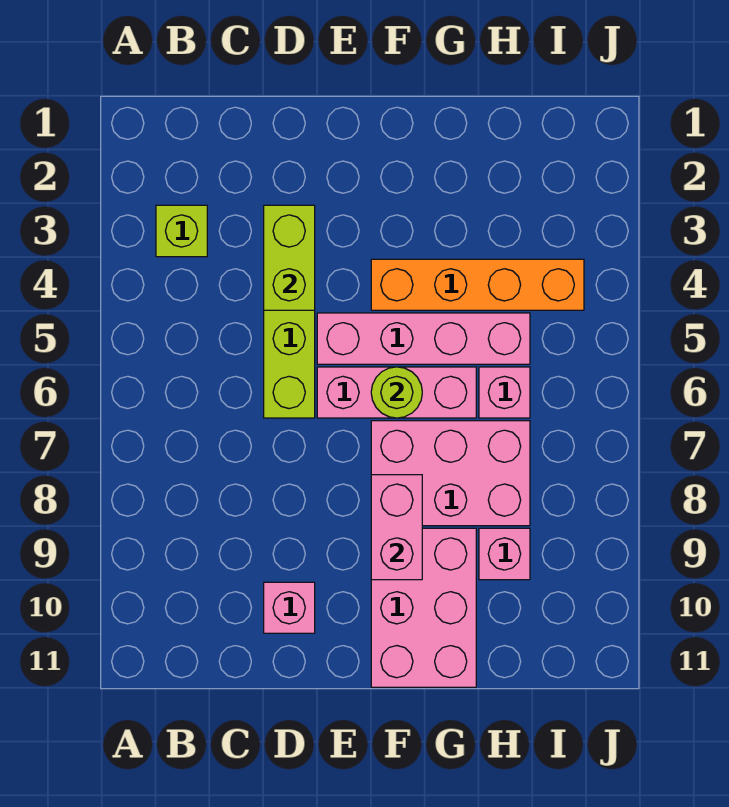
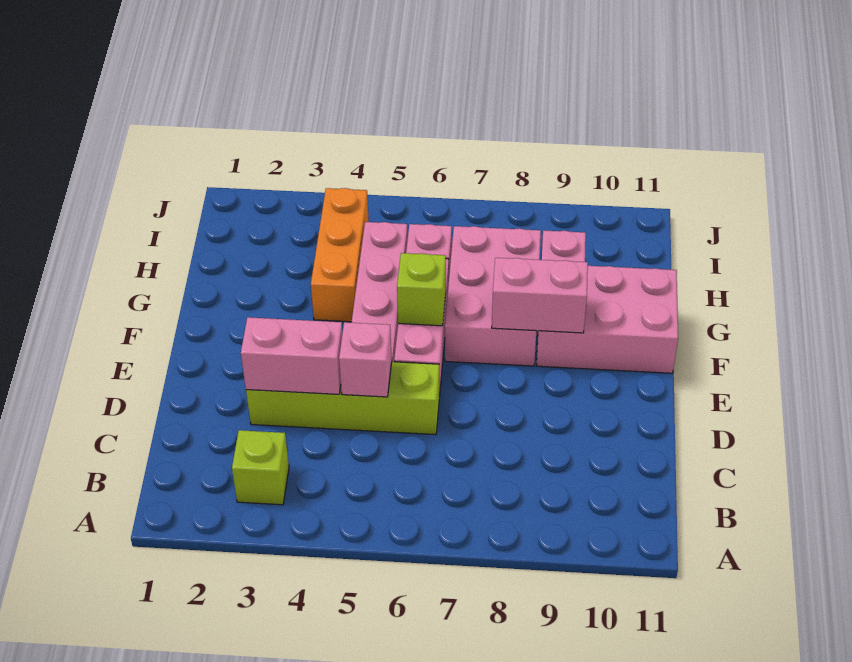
lime brick D3:D4 level 2 -> pink brick D3:D4 level 2
pink brick D10 level 1 -> pink brick D5 level 2
orange brick F4:I4 level 1 -> orange brick G4:I4 level 1
lime round brick F6 level 2 -> lime brick F6 level 2

